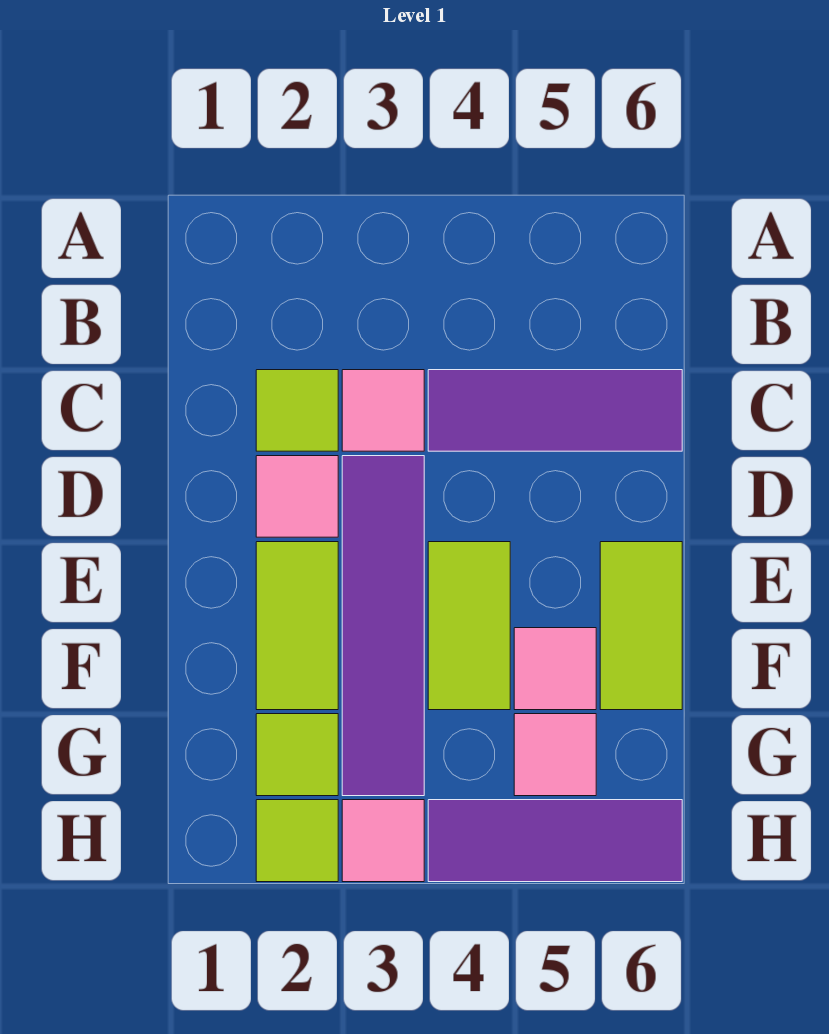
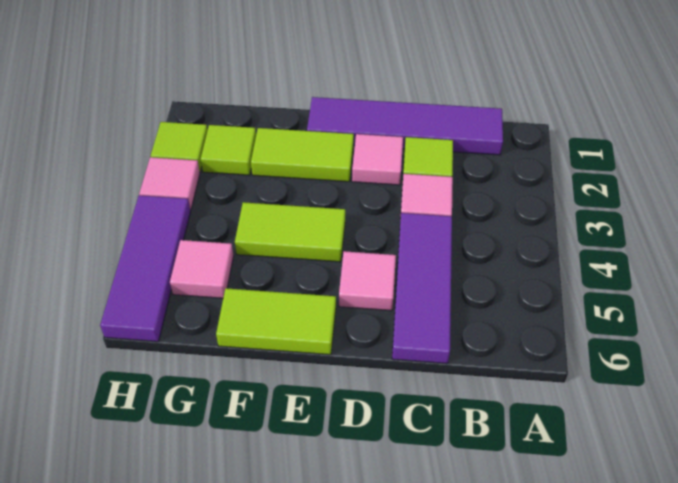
purple tile D3:G3 level 1 -> purple tile B1:E1 level 1
pink tile F5 level 1 -> pink tile D5 level 1

